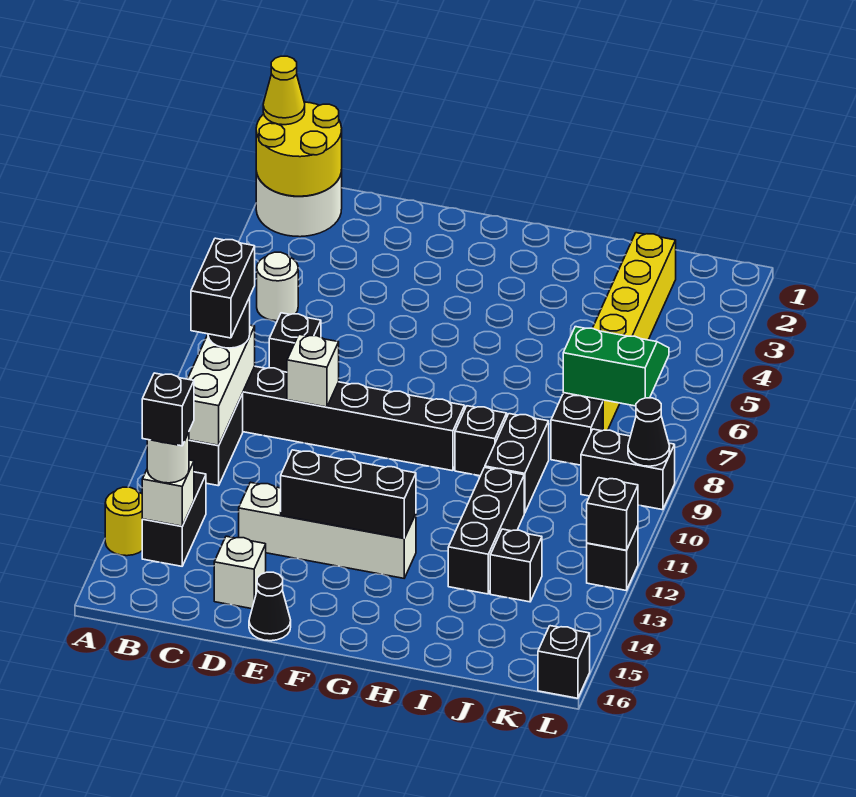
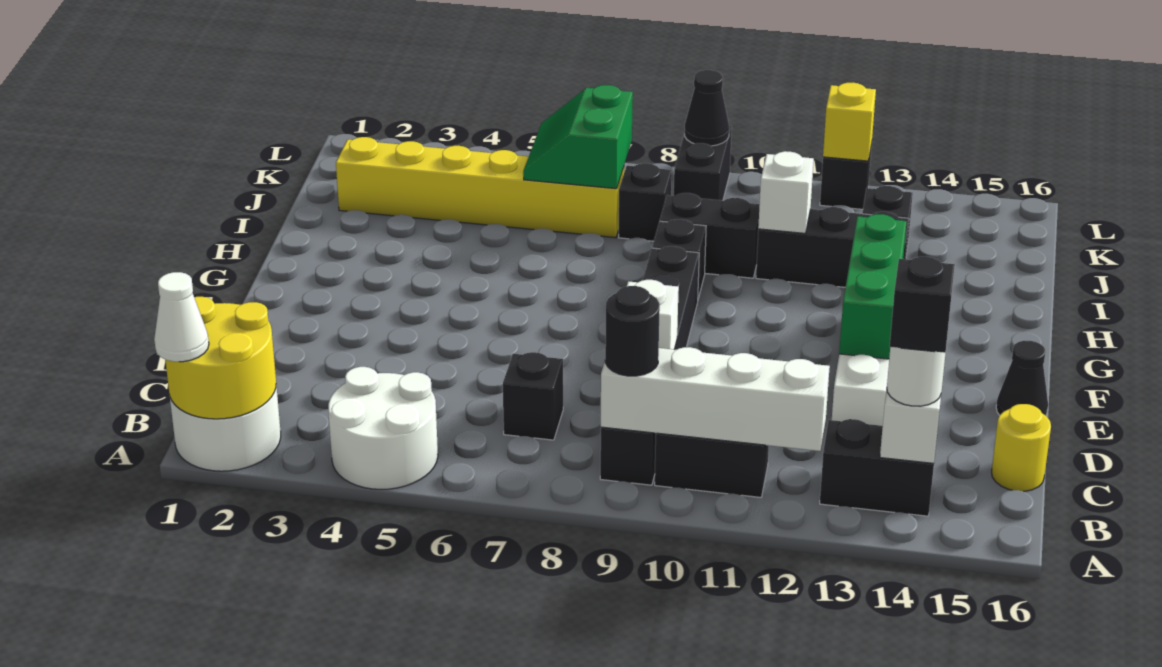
yellow cone A1 level 3 -> white cone A1 level 3
yellow round brick A14 level 1 -> yellow round brick C16 level 1
white round brick B5 level 1 -> white round brick A4:B5 level 1
white brick B9:B11 level 2 -> white brick B9:B12 level 2
black brick B9:B10 level 4 -> none
white brick D15 level 1 -> white brick I11 level 2
black brick E13:G13 level 2 -> green brick E13:G13 level 2
black brick L12 level 2 -> yellow brick L12 level 2
black brick L16 level 1 -> none

